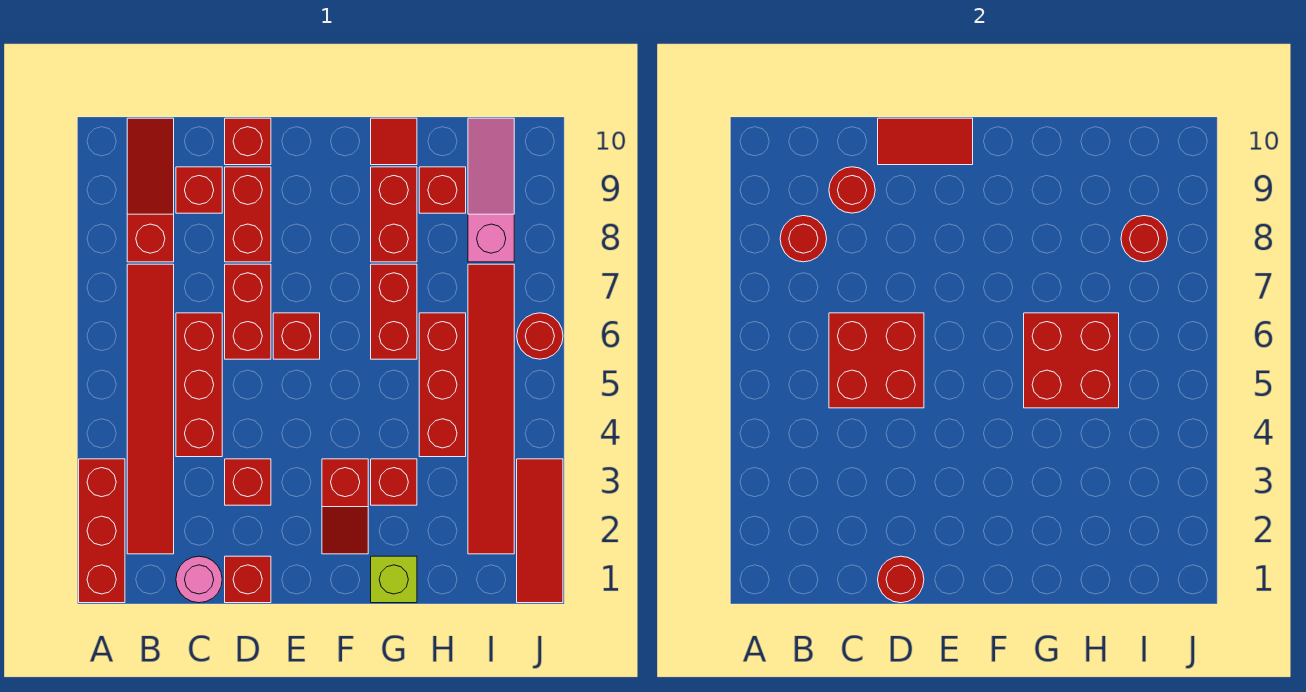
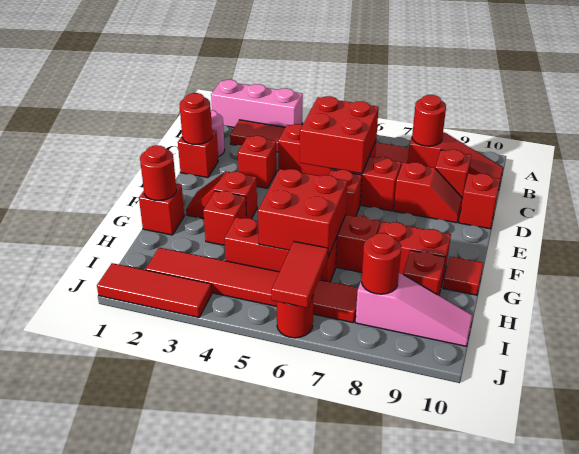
red brick A1:A3 level 1 -> pink brick A1:A3 level 1
red round brick C9 level 2 -> red round brick G1 level 2
red brick D8:D9 level 1 -> red slope D8:D9 level 1 top 8
red tile D10:E10 level 2 -> red tile I6:J6 level 2
lime brick G1 level 1 -> red brick G1 level 1

